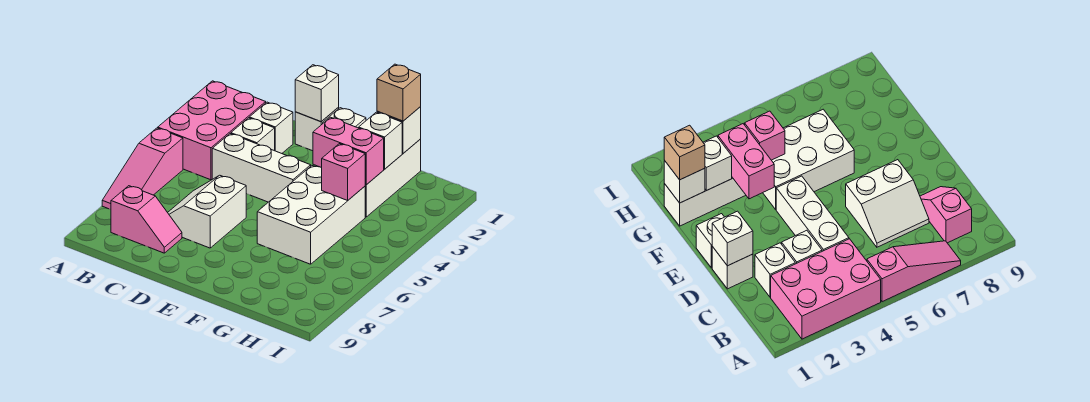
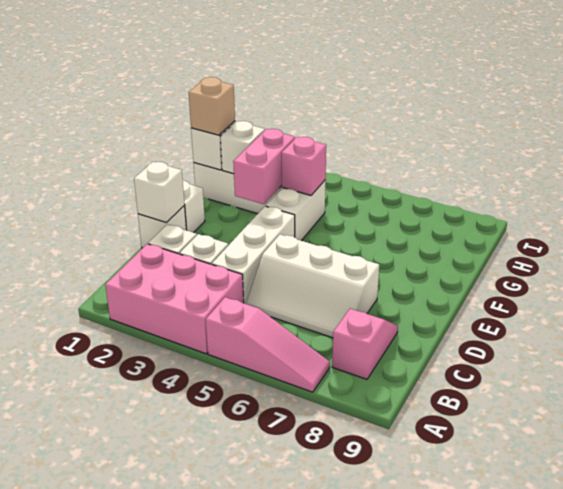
white slope C6:D7 level 1 top D -> white slope C5:D7 level 1 top D
white brick F4:G6 level 1 -> white brick F4:G4 level 1

